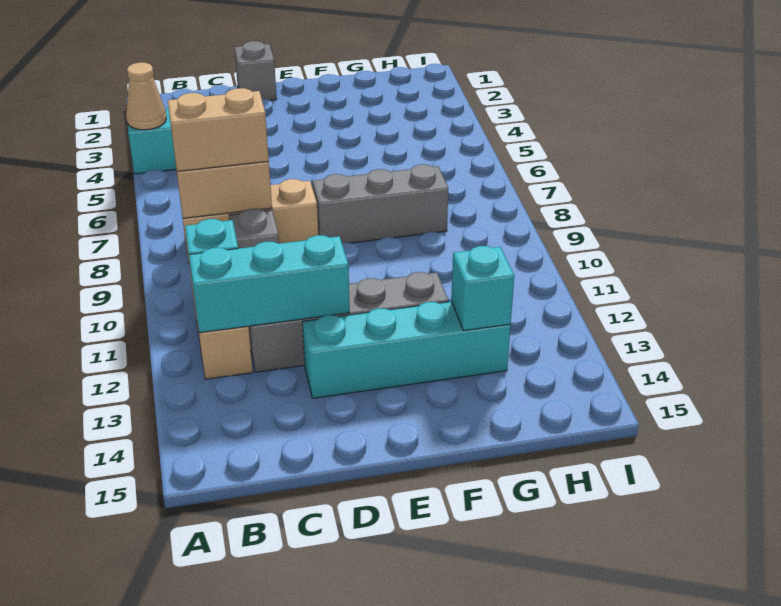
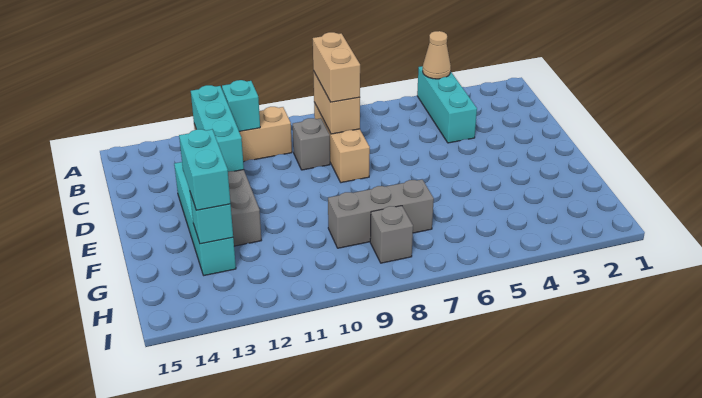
grey brick D1 level 1 -> grey brick H8 level 1
grey brick E8:G8 level 1 -> grey brick G7:G9 level 1
none -> cyan brick F13:G13 level 3

